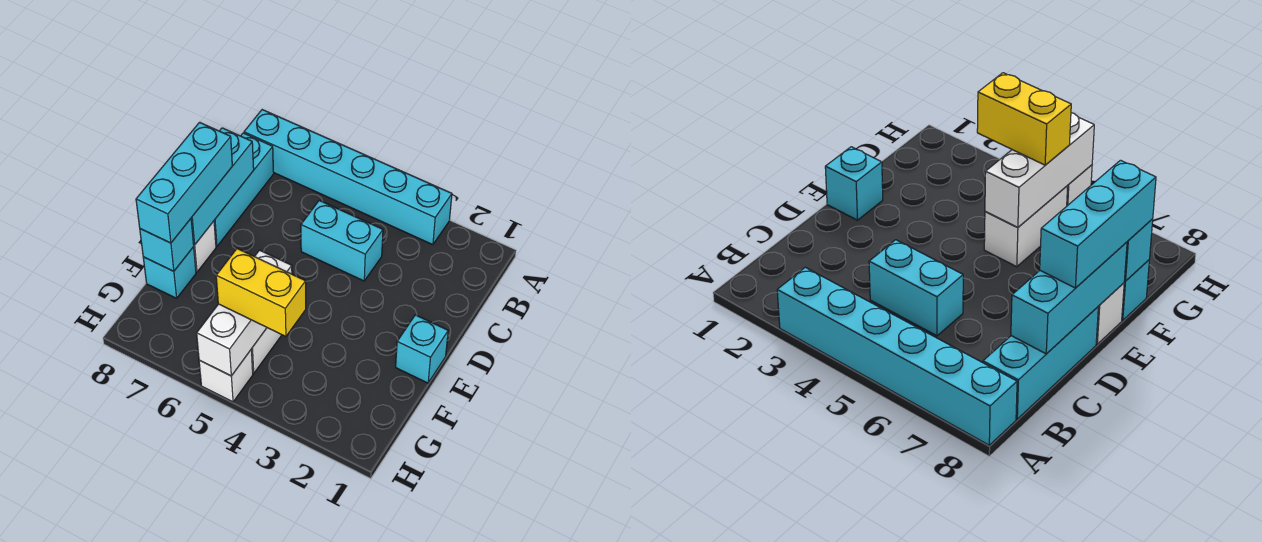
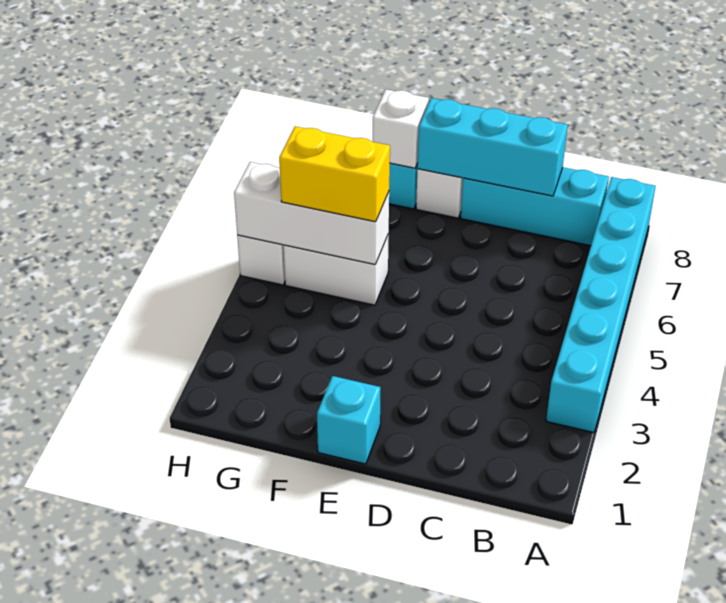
cyan brick C4:C5 level 1 -> none
cyan brick D8:F8 level 3 -> none
cyan brick F8 level 2 -> white brick F8 level 2
yellow brick G4:G5 level 3 -> yellow brick F5:G5 level 3

